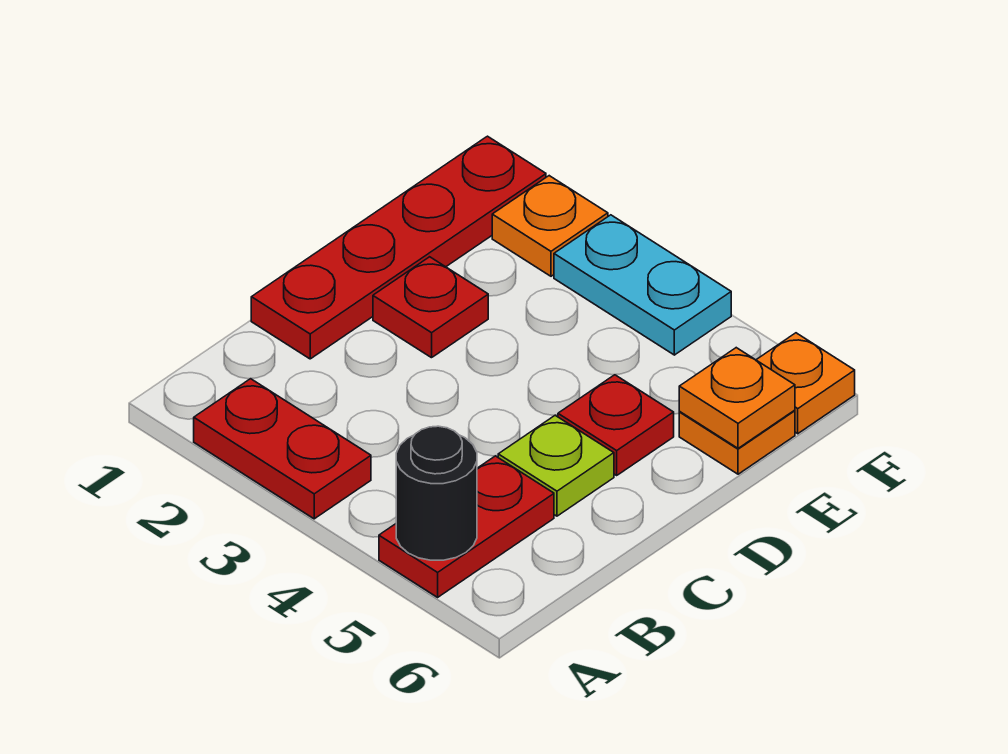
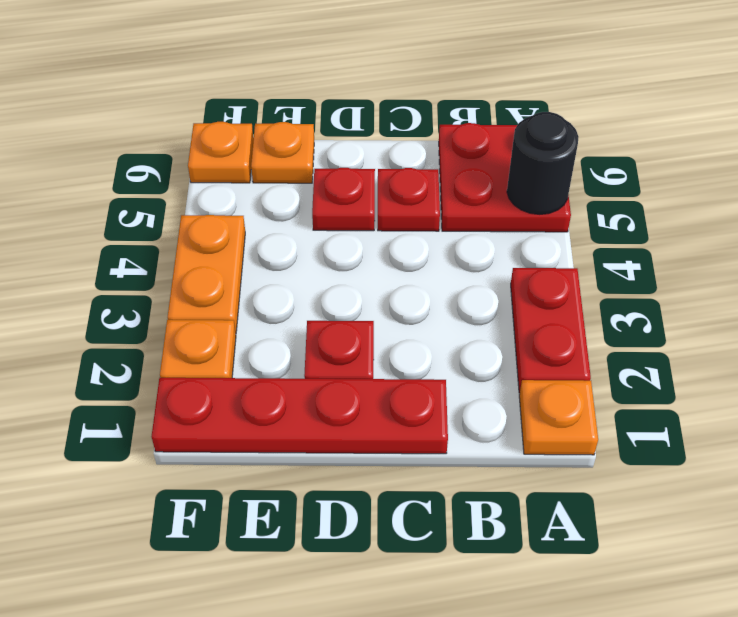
red plate A5:B5 level 1 -> red plate A5:B6 level 1
lime plate C5 level 1 -> red plate C5 level 1
orange plate E6 level 2 -> orange plate A1 level 1
cyan plate F3:F4 level 1 -> orange plate F3:F4 level 1

